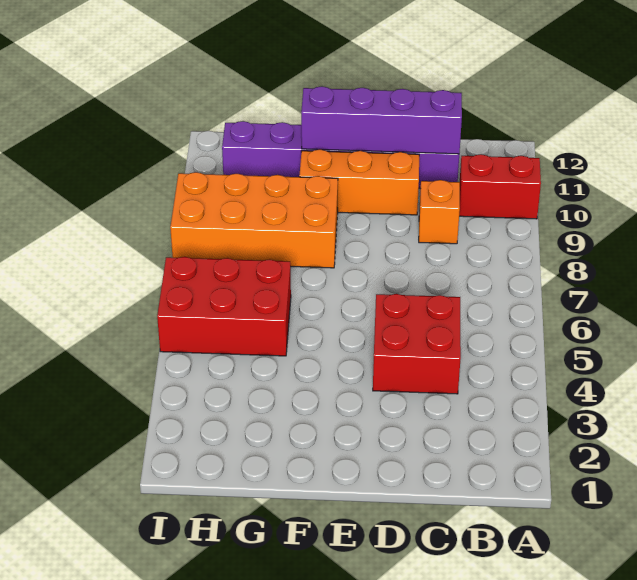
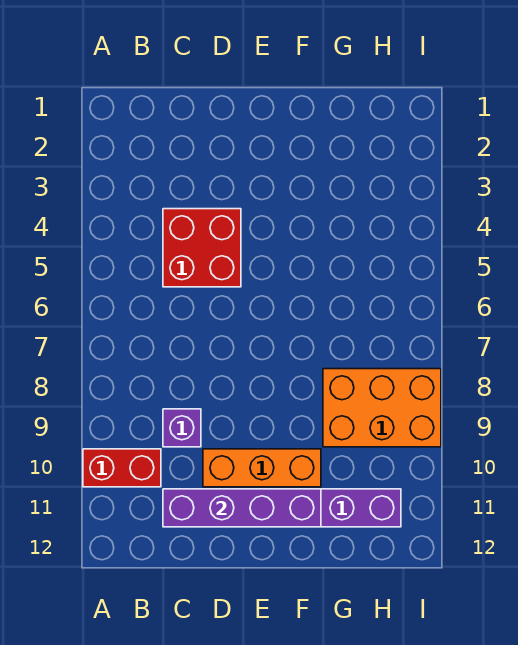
orange brick C9 level 1 -> purple brick C9 level 1
orange brick F8:I9 level 1 -> orange brick G8:I9 level 1
red brick G5:I6 level 1 -> none

